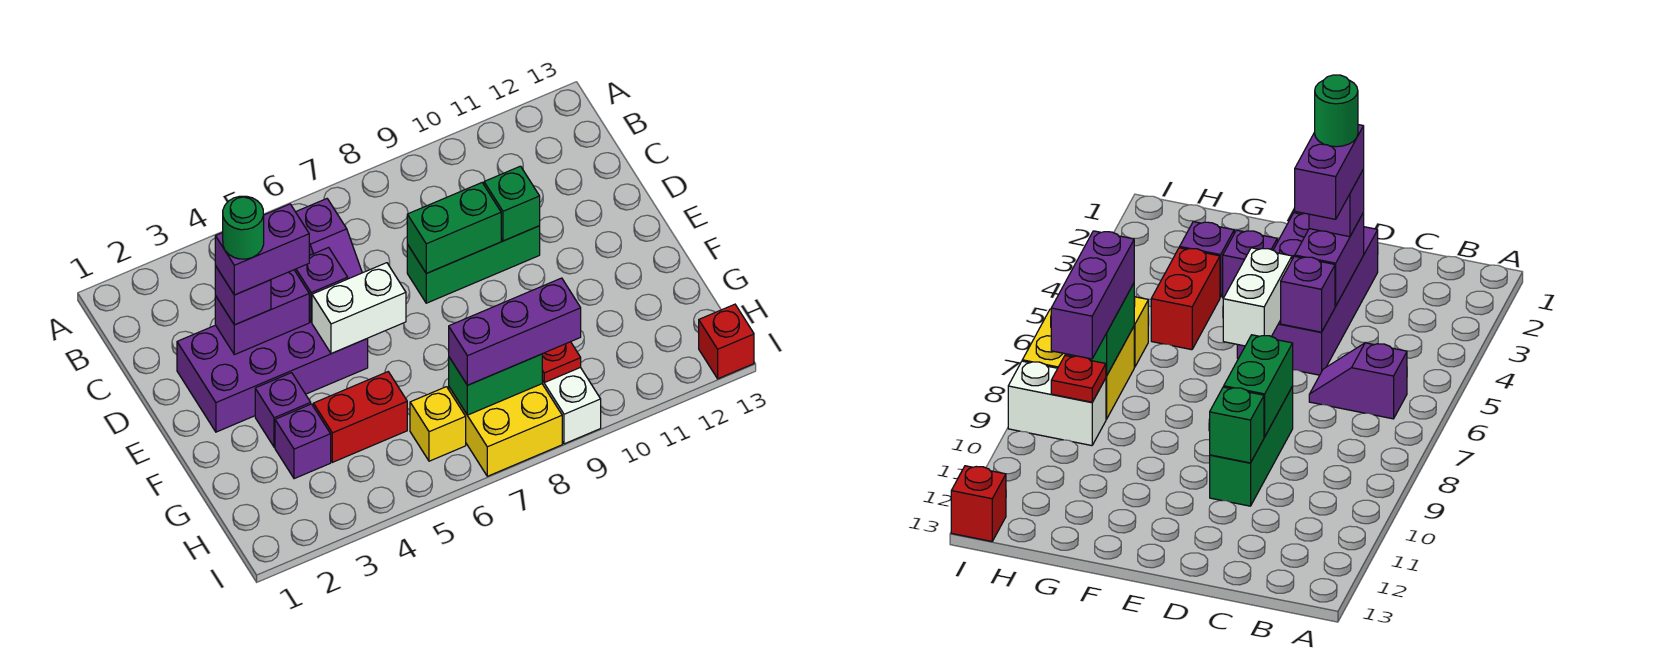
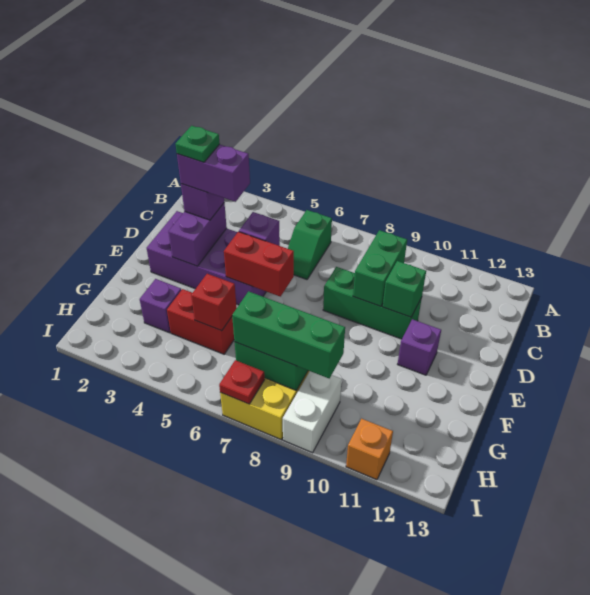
purple slope B6:C6 level 1 top B -> green slope B6:C6 level 1 top B
purple brick D3:D4 level 2 -> purple brick D3:E3 level 2
green round brick D3 level 5 -> green plate D3 level 5
green brick D8:D9 level 2 -> green brick C9:D9 level 2
white brick E5:E6 level 2 -> red brick E5:E6 level 2
purple brick F3 level 1 -> purple brick E11 level 1
yellow brick H6 level 1 -> none
purple brick H7:H9 level 3 -> green brick H7:H9 level 3
red plate H9 level 2 -> red plate I7 level 2
none -> orange brick I11 level 1
red brick I13 level 1 -> red brick G5 level 2

